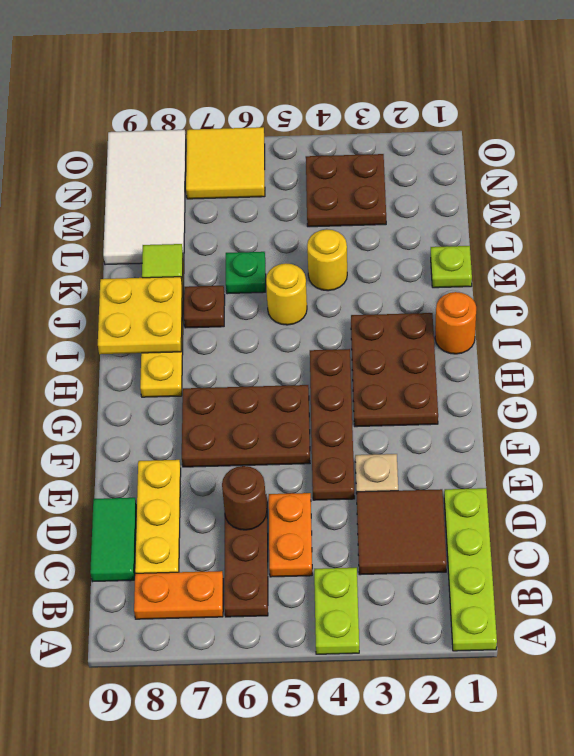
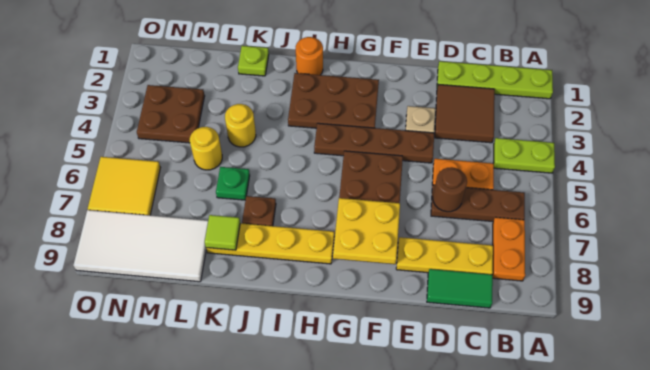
yellow plate I8:J9 level 2 -> yellow plate F7:G8 level 2
yellow round brick J5 level 1 -> yellow round brick L5 level 1

